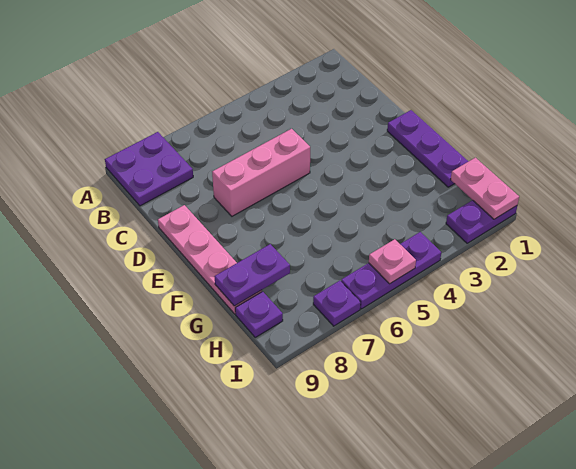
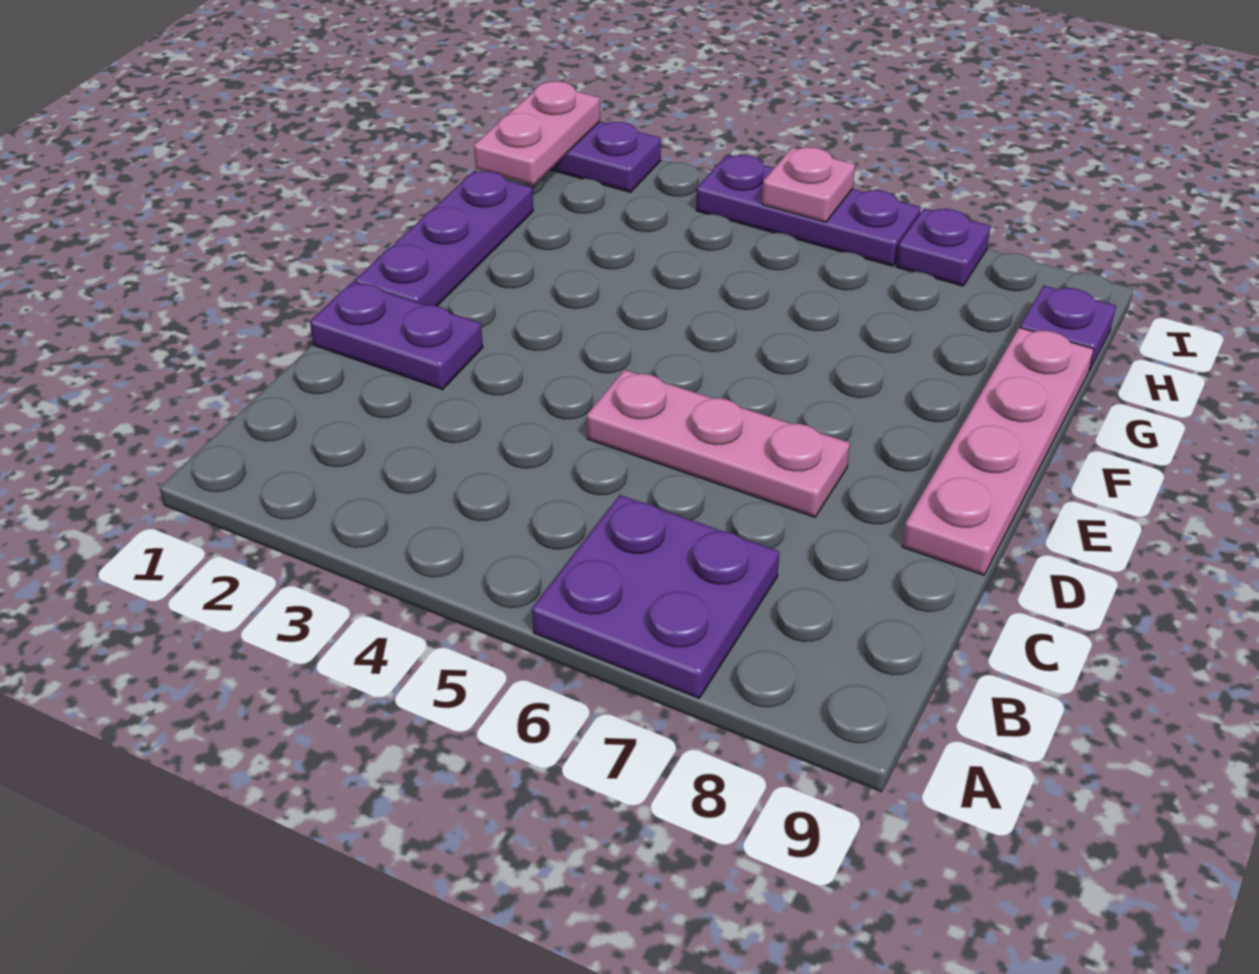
purple plate A8:B9 level 1 -> purple plate A6:B7 level 1
pink brick D5:D7 level 1 -> pink plate D5:D7 level 1
purple plate G8:G9 level 2 -> purple plate D1:D2 level 1

